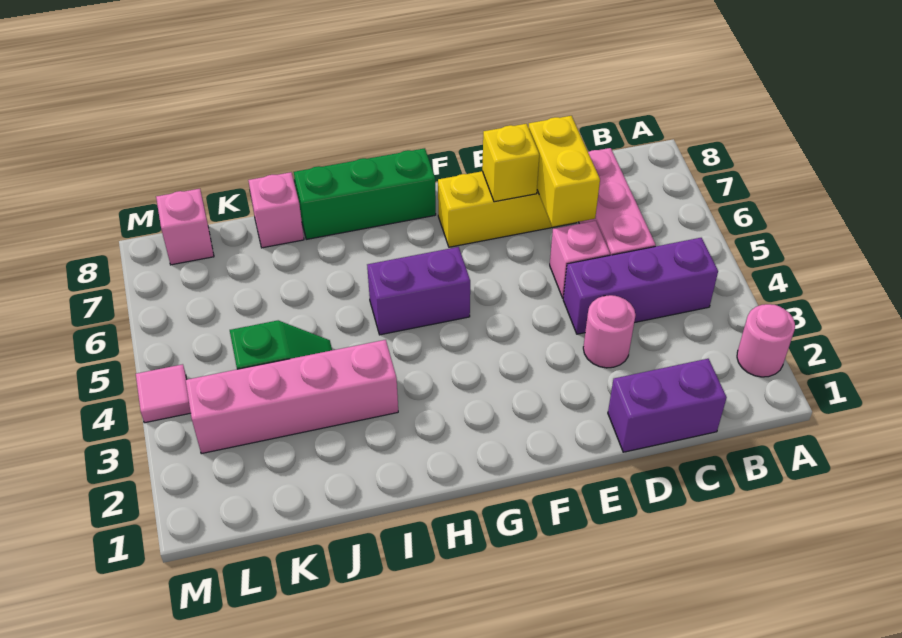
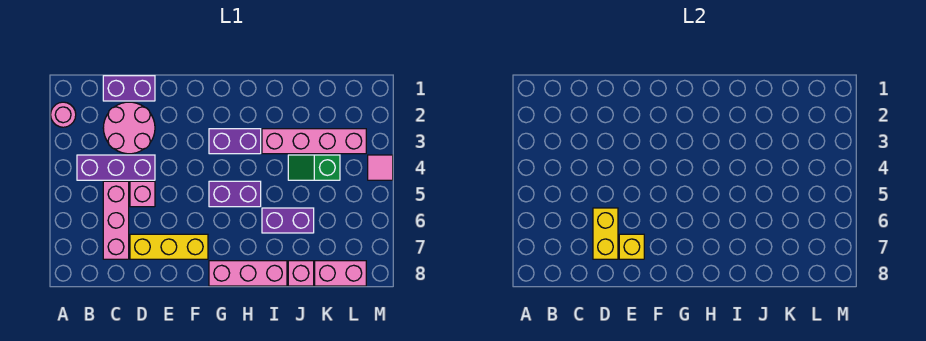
pink round brick D3 level 1 -> pink round brick C2:D3 level 1
none -> purple brick G3:H3 level 1
green brick G8:I8 level 1 -> pink brick G8:I8 level 1
none -> purple brick I6:J6 level 1
pink brick L8 level 1 -> pink brick K8:L8 level 1

